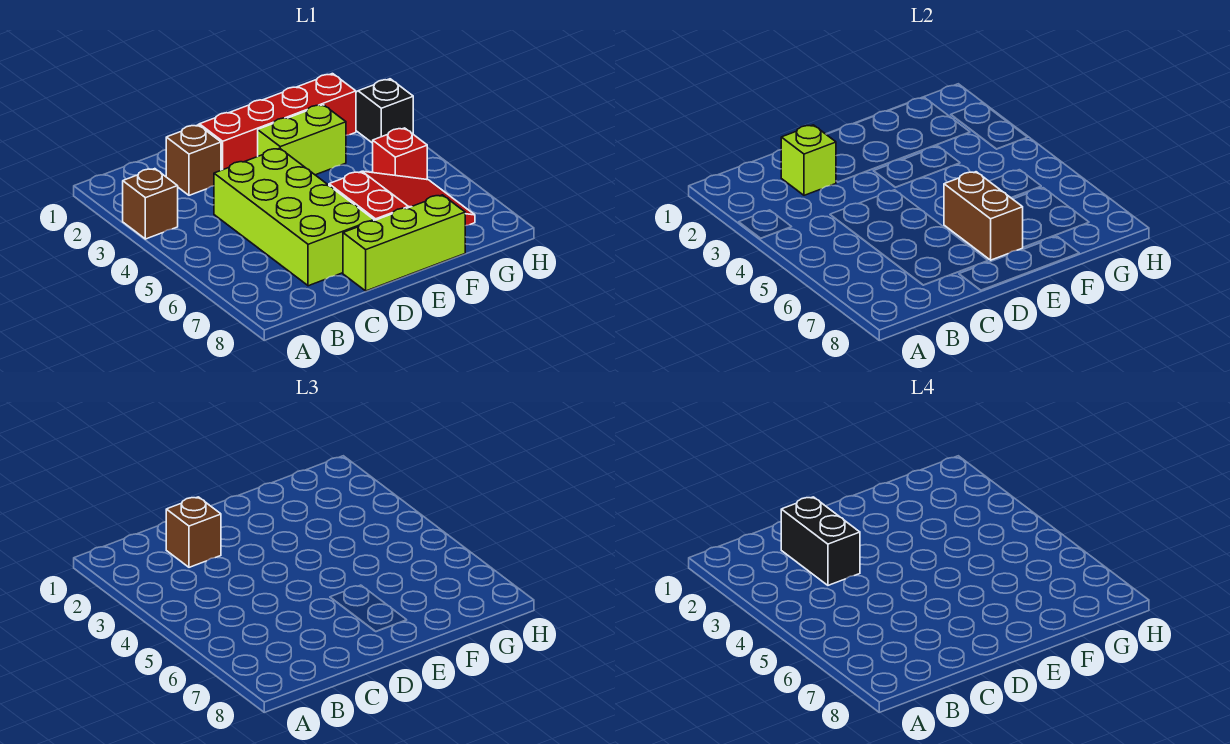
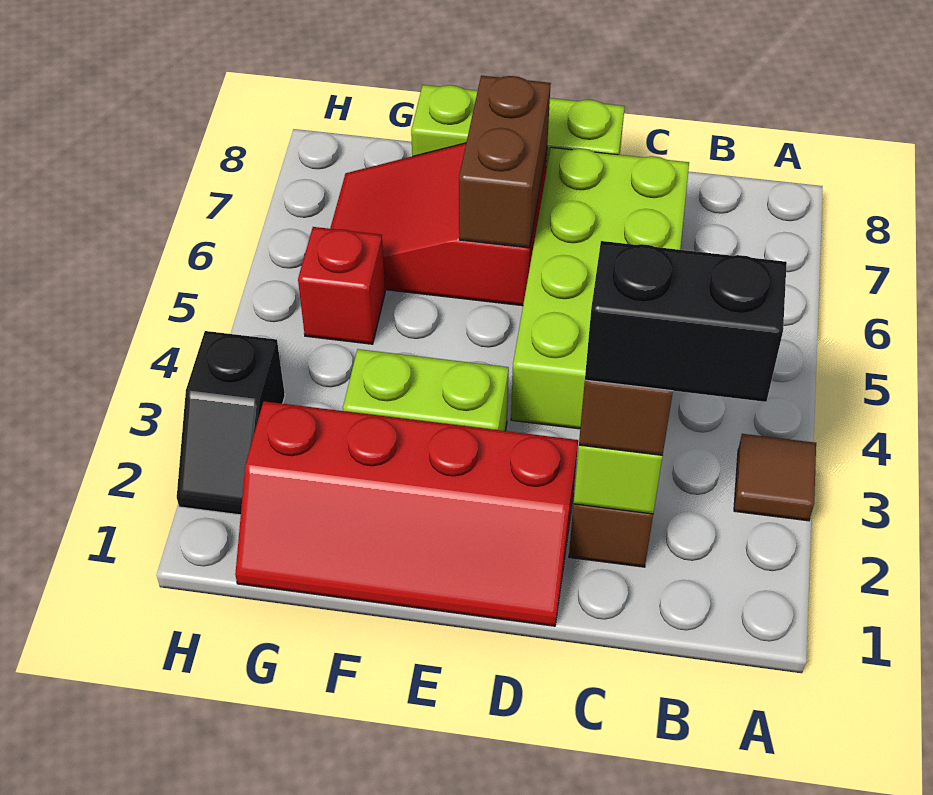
brown brick A3 level 1 -> brown tile A3 level 1
black brick C2:C3 level 4 -> black brick B2:C2 level 4

